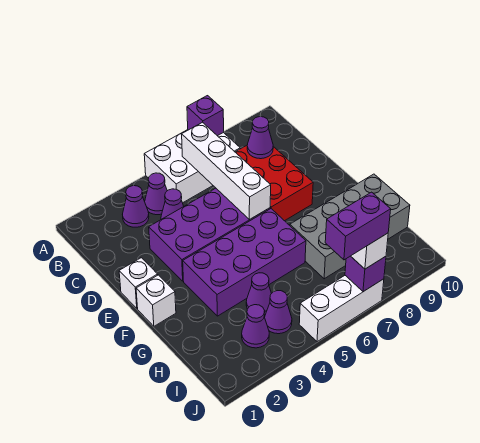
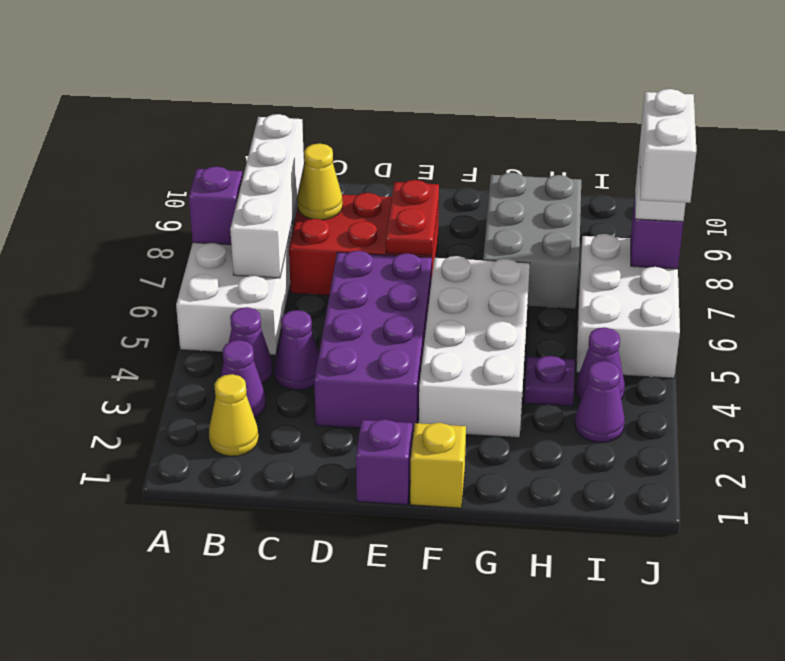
none -> yellow cone B2 level 1
white brick B6:E6 level 2 -> white brick B6:B9 level 2
purple cone C8 level 2 -> yellow cone C8 level 2
white brick E1 level 1 -> purple brick E1 level 1
none -> red plate E7:E8 level 2
white brick F1 level 1 -> yellow brick F1 level 1
purple brick F3:G6 level 1 -> white brick F3:G6 level 1
grey brick G7:H10 level 1 -> grey brick G7:H9 level 1
purple cone H4 level 1 -> purple plate H4 level 1
white brick J5:J7 level 1 -> white brick I5:J7 level 1
purple brick J6:J7 level 4 -> white brick J6:J7 level 4

